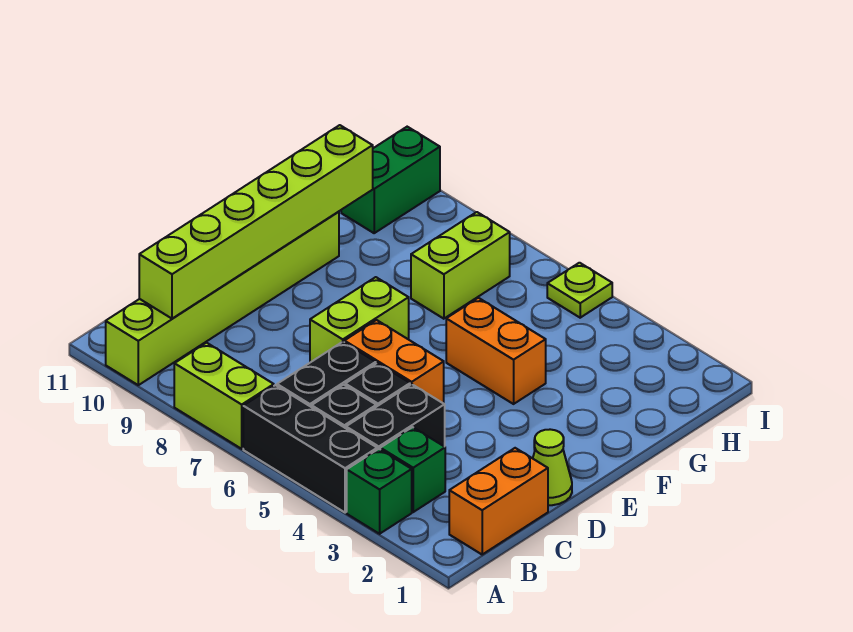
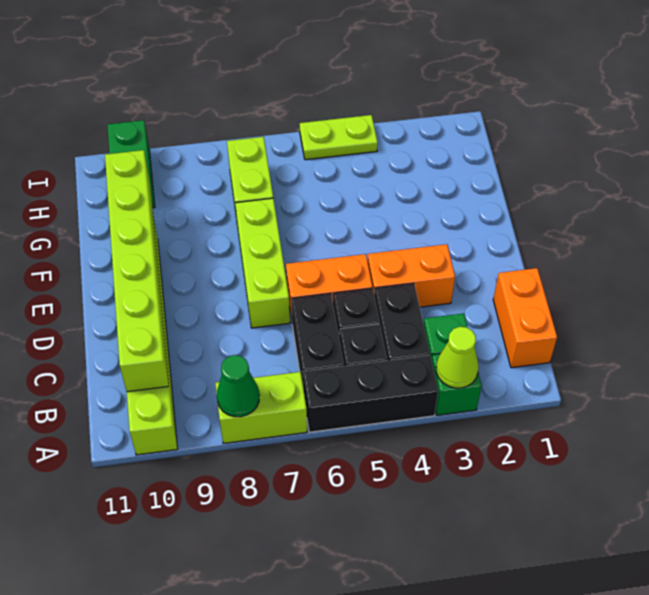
none -> green cone A8 level 2
lime cone D1 level 1 -> lime cone A3 level 2
lime brick D7:E7 level 1 -> lime brick D7:F7 level 1
orange brick F4:F5 level 1 -> orange brick D3:D4 level 1
lime plate I5 level 1 -> lime plate I4:I5 level 1

